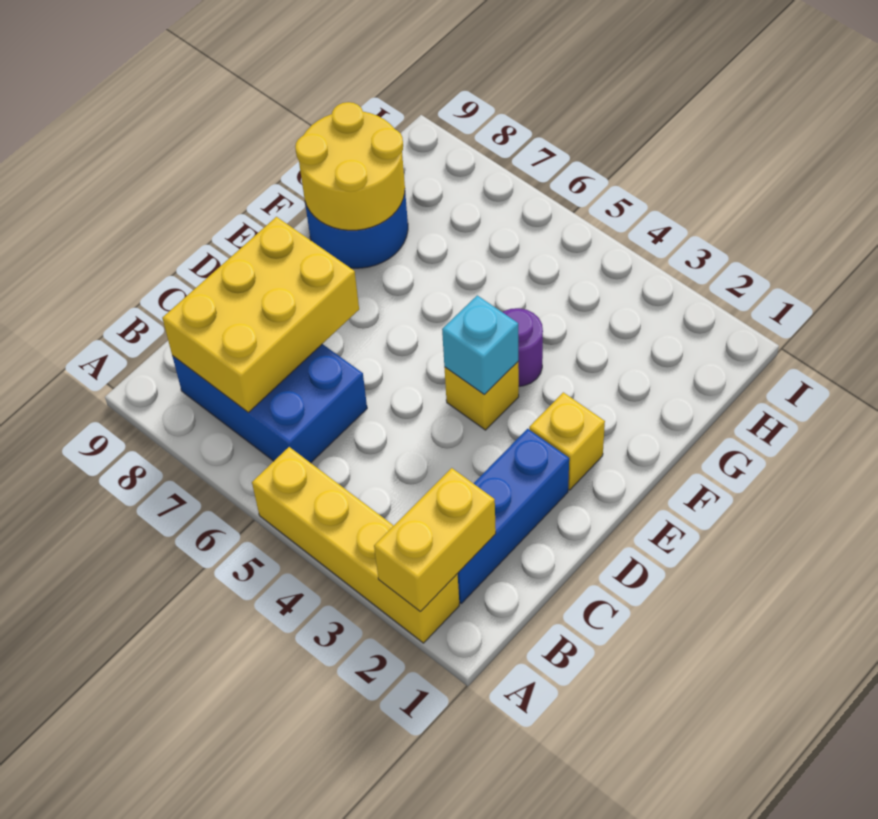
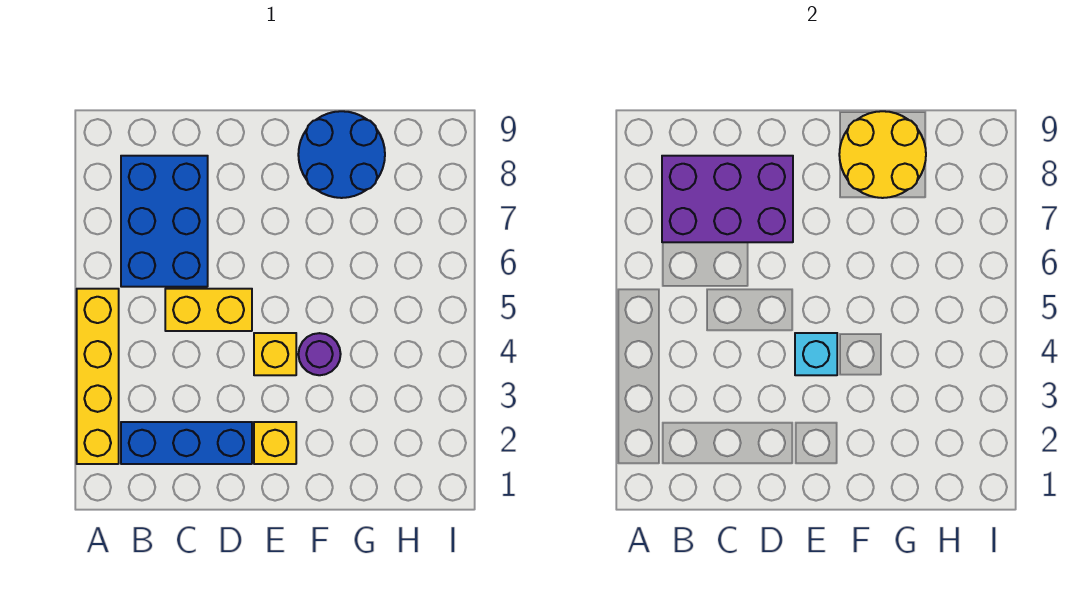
yellow brick A2:B2 level 2 -> yellow brick C5:D5 level 1
yellow brick B7:D8 level 2 -> purple brick B7:D8 level 2

